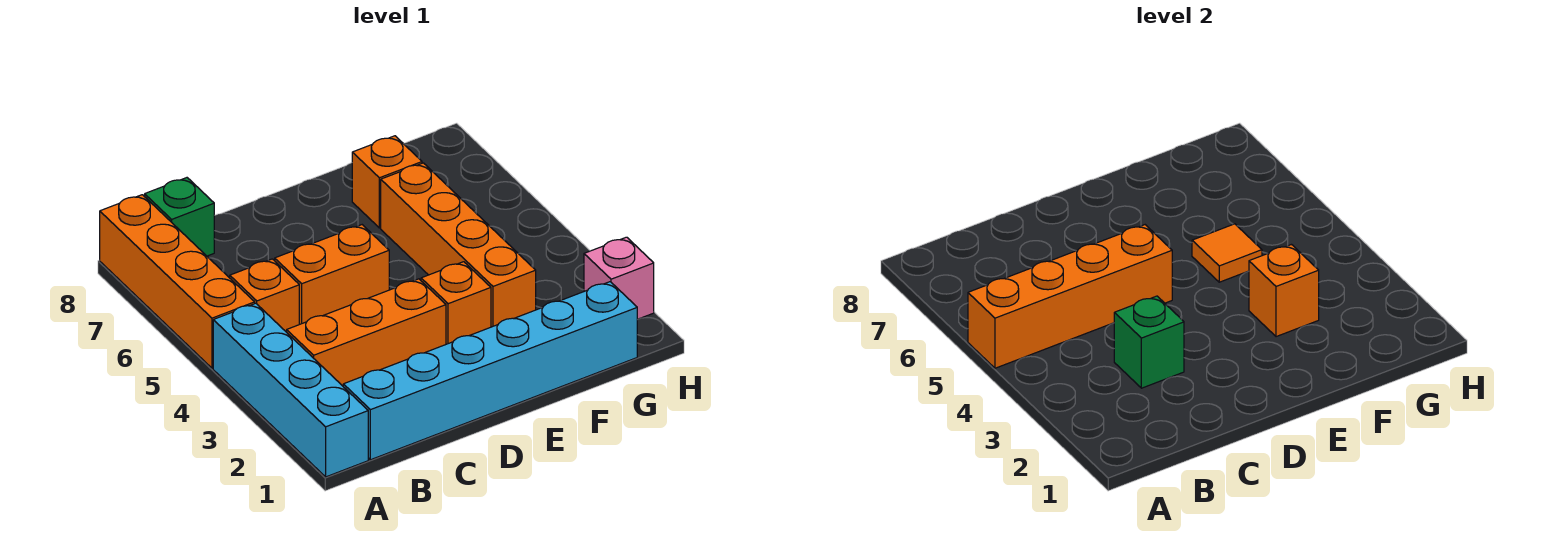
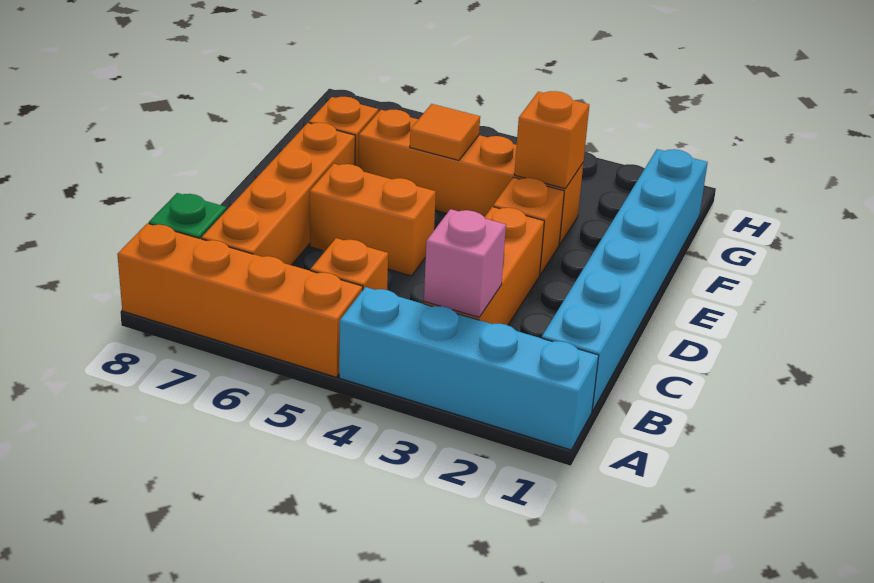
orange brick A5:D5 level 2 -> orange brick B7:E7 level 1
green brick C3 level 2 -> none
orange brick C5:D5 level 1 -> orange brick D5:D6 level 1
pink brick H2 level 1 -> pink brick B3 level 2

